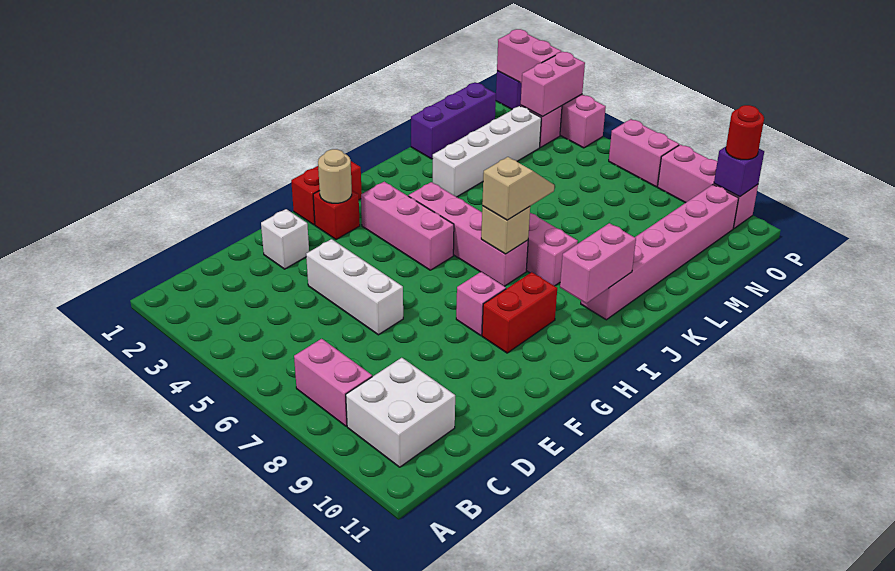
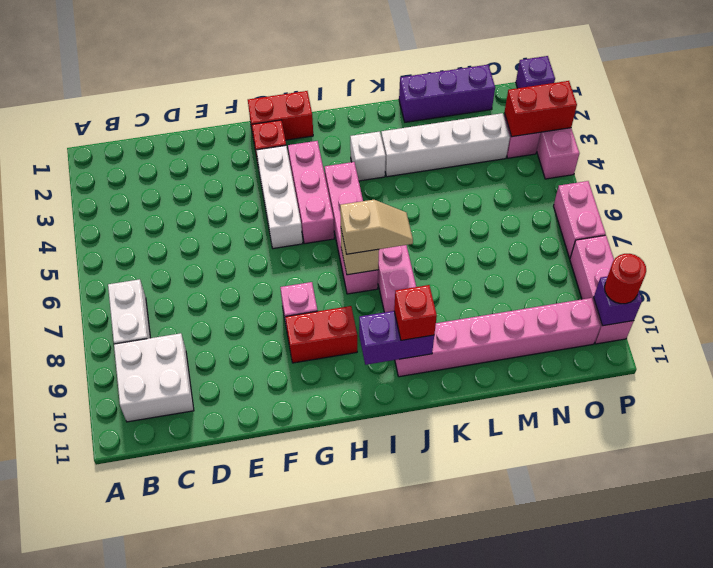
pink brick B7:B8 level 1 -> white brick B7:B8 level 1
white brick E2 level 1 -> white brick J3 level 1
white brick E4:E6 level 1 -> white brick G3:G5 level 1
tan round brick G2 level 2 -> none
pink brick I10:J10 level 2 -> purple brick I10:J10 level 2
none -> red brick J10 level 3
pink brick O3:P3 level 2 -> red brick O3:P3 level 2
pink brick P1:P2 level 2 -> none

